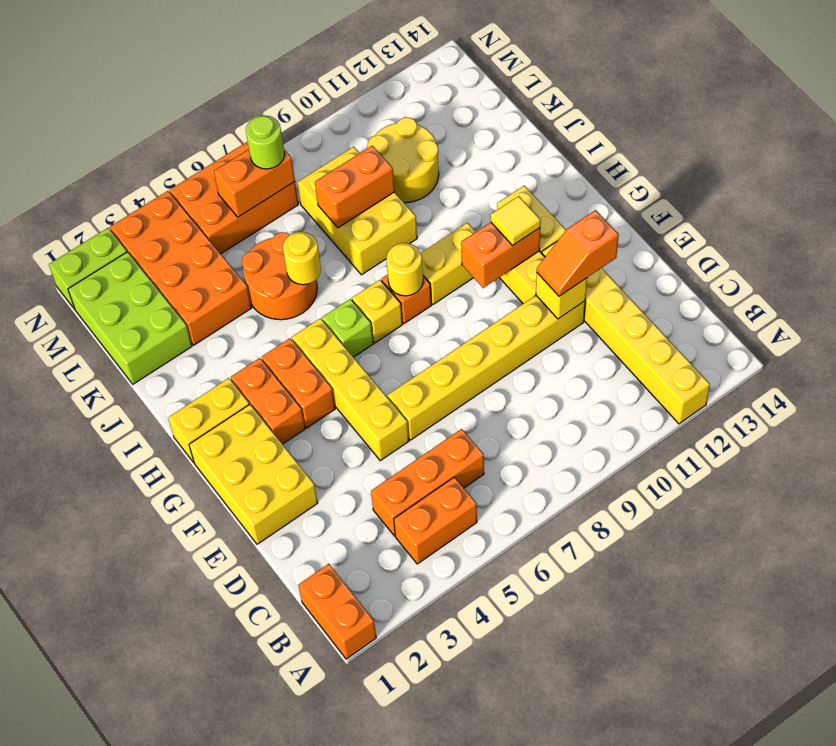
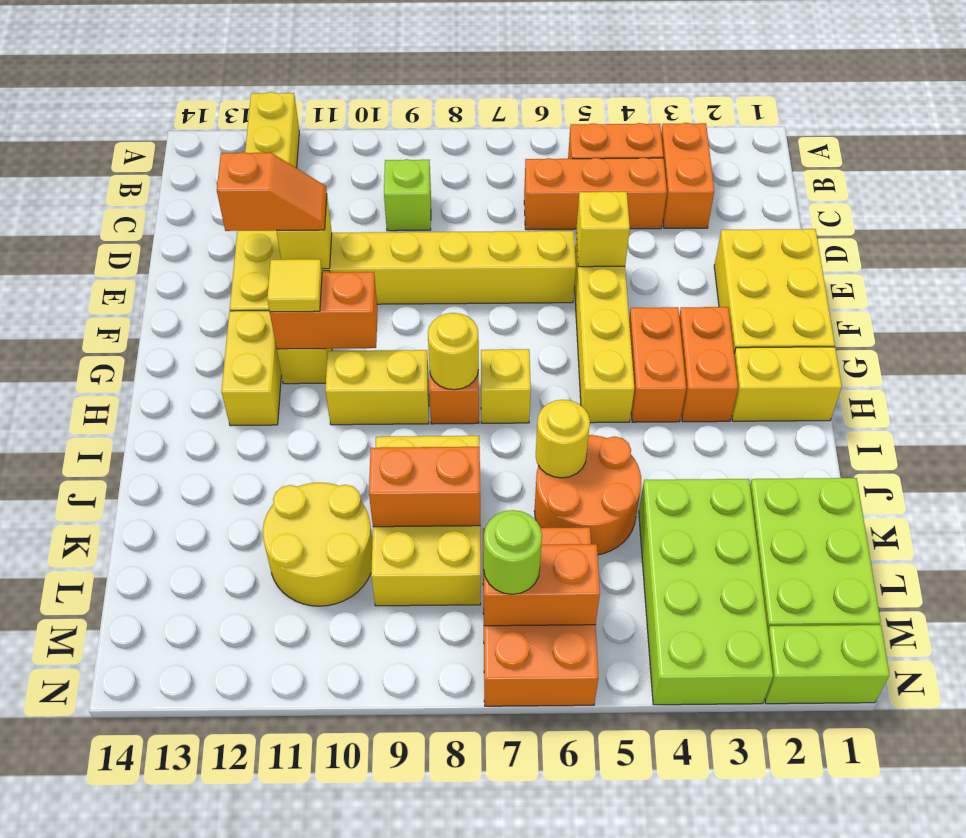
orange brick A1:B1 level 1 -> orange brick B3:C3 level 1
none -> yellow brick E5 level 2
lime brick H6 level 1 -> lime brick C9 level 1
orange brick K3:N4 level 1 -> lime brick K3:N4 level 1
orange brick M5:N7 level 1 -> orange brick L6:N7 level 1

